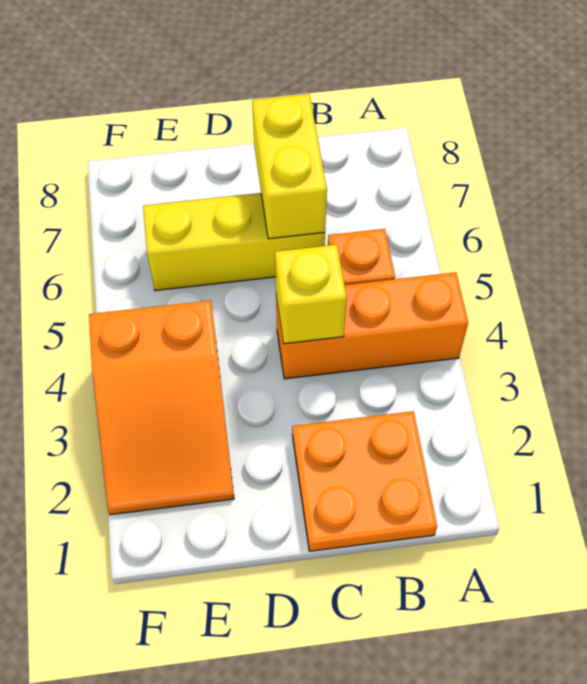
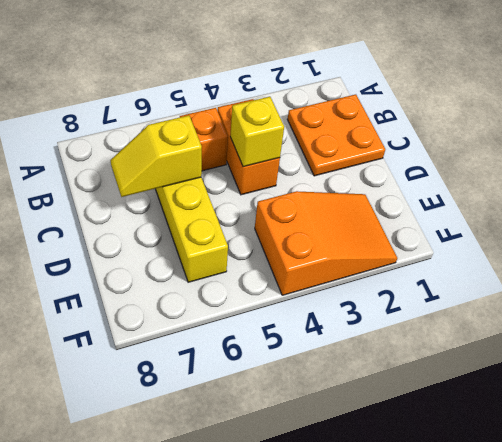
orange brick A4:C4 level 1 -> orange brick B4:C4 level 1
yellow brick C6:C7 level 2 -> yellow slope C6:C7 level 2 top 6

